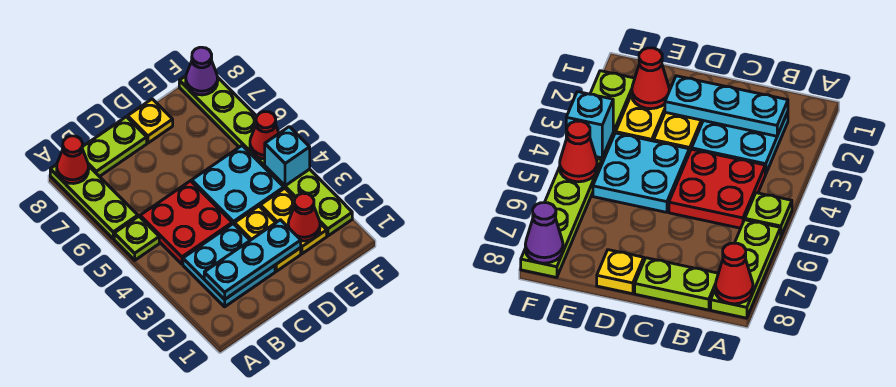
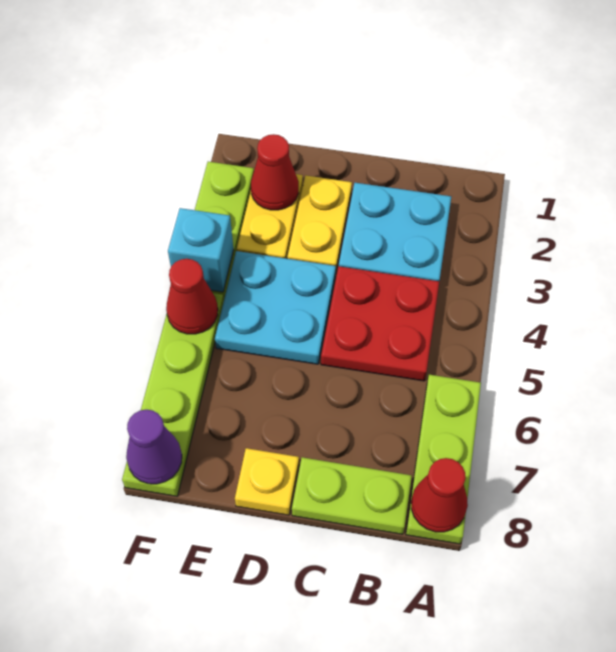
lime plate A5 level 1 -> none
cyan plate B2:D2 level 2 -> none

